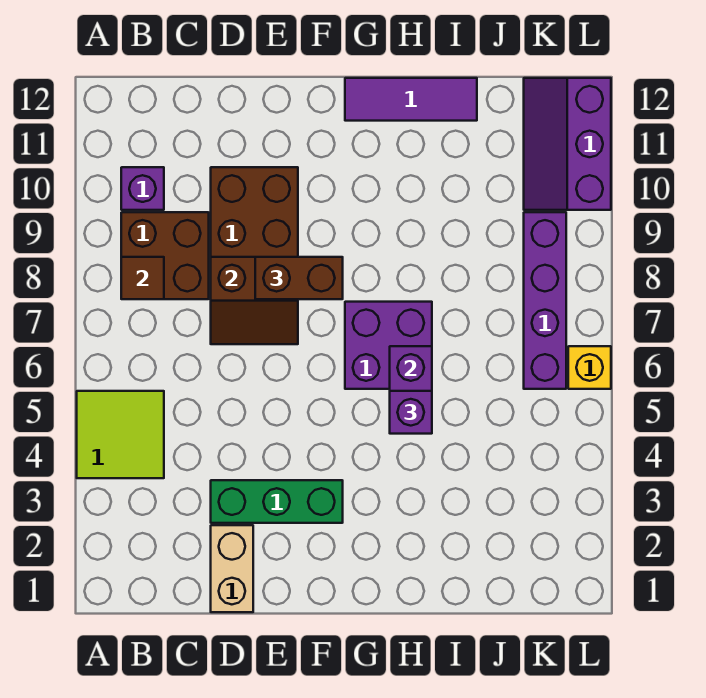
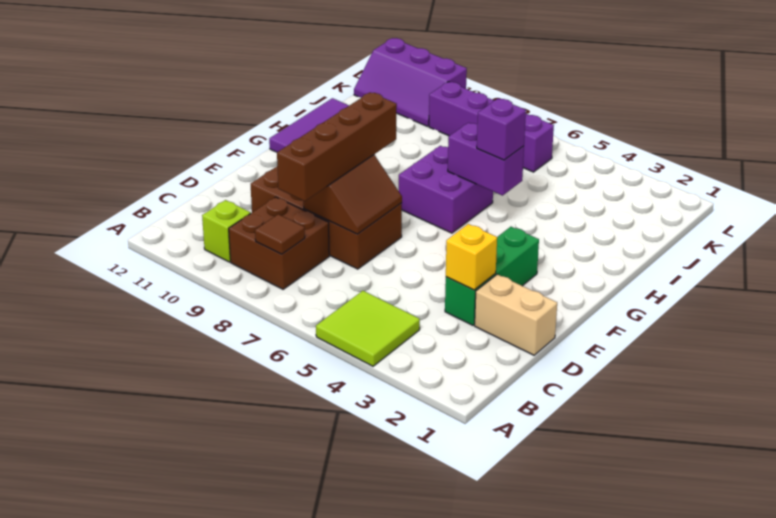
purple brick B10 level 1 -> lime brick B10 level 1
brown brick E8:F8 level 3 -> brown brick C8:F8 level 3
yellow brick L6 level 1 -> yellow brick D3 level 2

